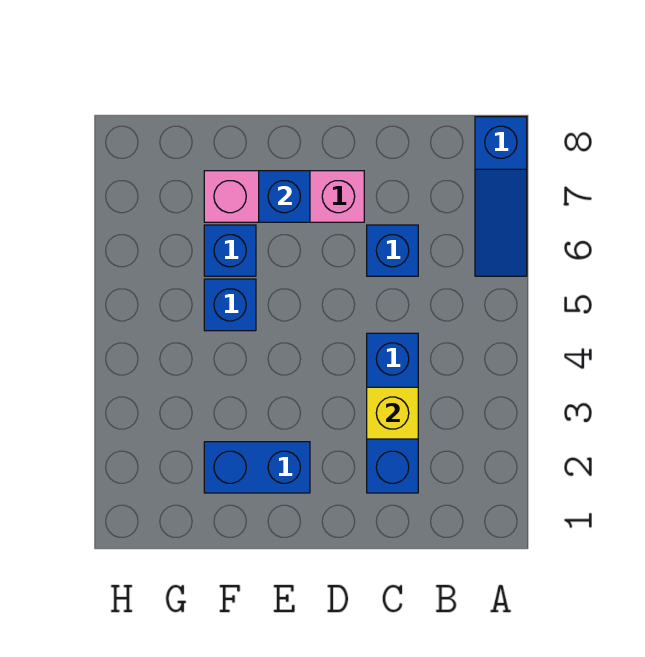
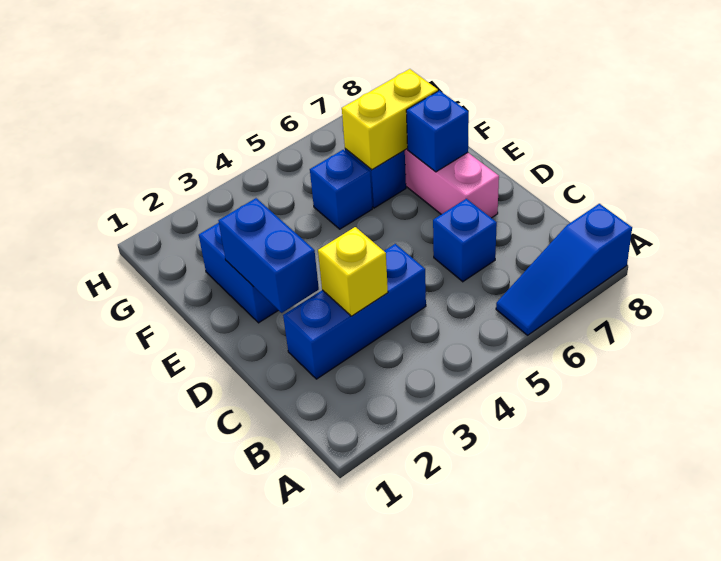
none -> blue brick D2:E2 level 2
none -> yellow brick F6:F7 level 2

